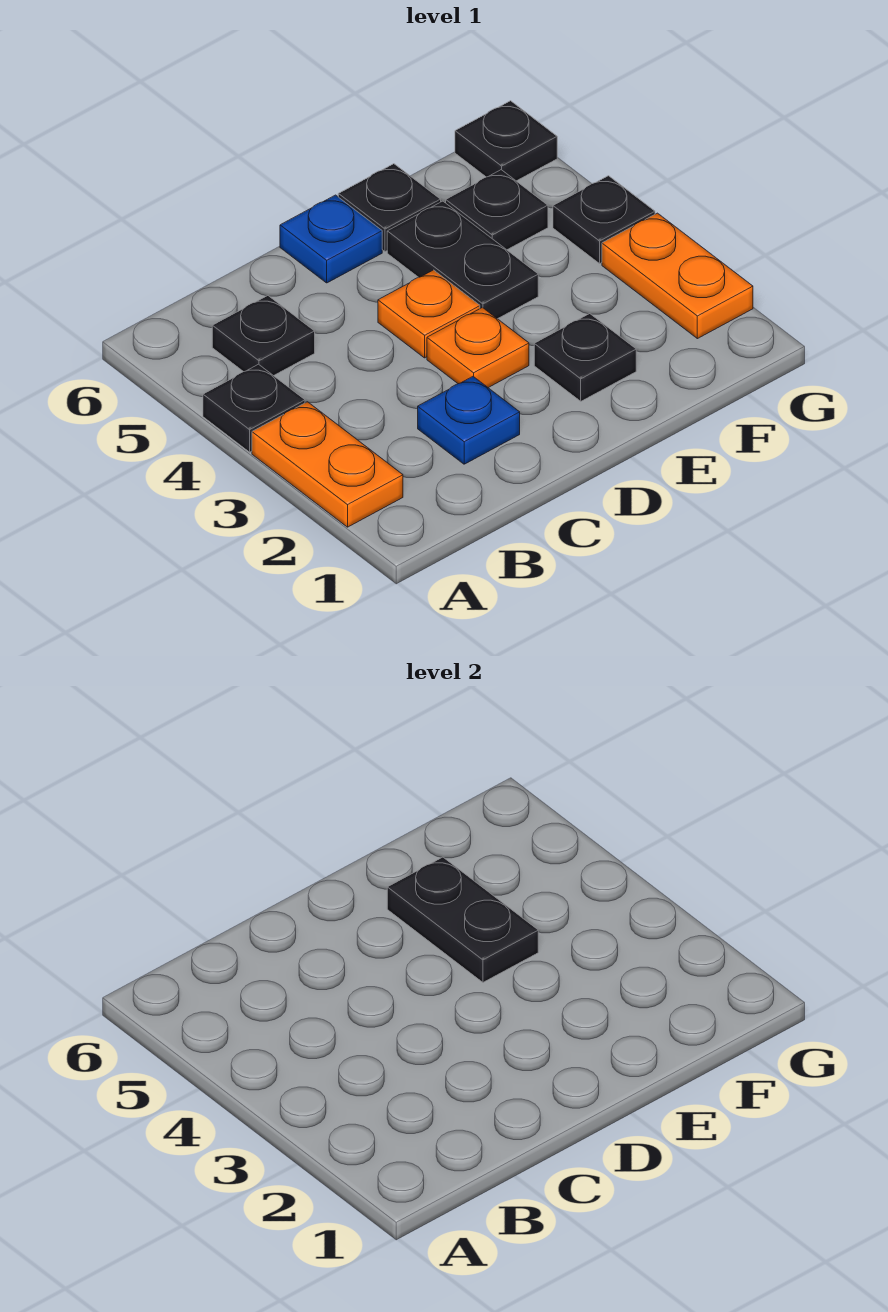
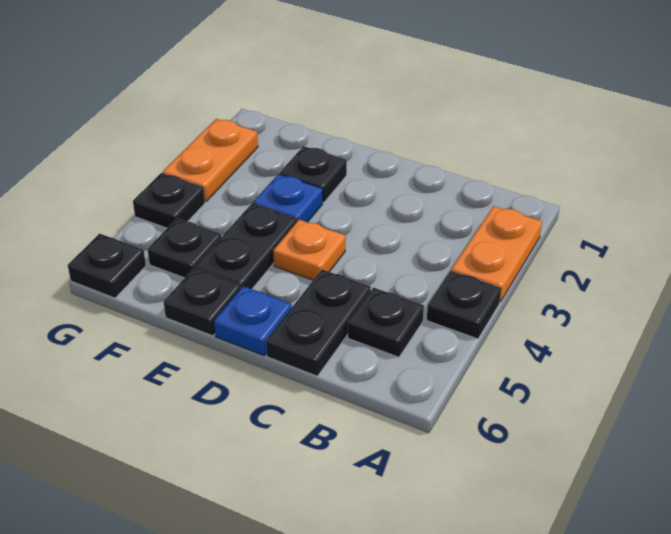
blue plate C2 level 1 -> blue plate E3 level 1
orange plate D3 level 1 -> none
black plate E4:E5 level 2 -> black plate C5:C6 level 1

